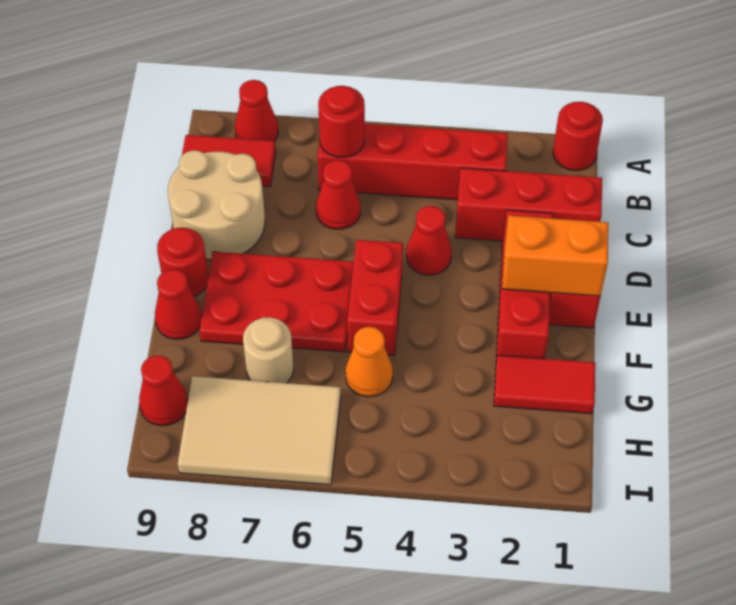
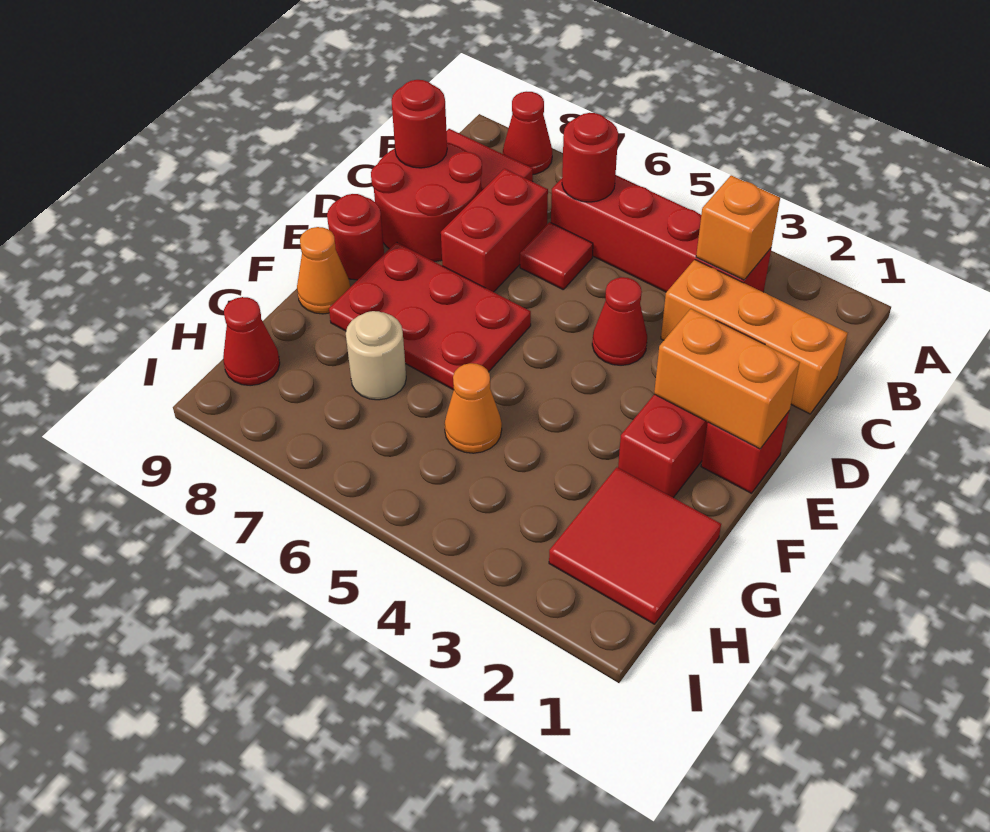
red round brick A1 level 1 -> red round brick C9 level 2
none -> orange brick B3 level 2
red brick C1:C3 level 1 -> orange brick C1:C3 level 1
red cone C6 level 1 -> red tile C6 level 1
tan round brick C8:D9 level 1 -> red round brick C8:D9 level 1
red brick E5:F5 level 1 -> red brick C7:D7 level 1
red cone F9 level 1 -> orange cone F9 level 1
red tile G1:G2 level 1 -> red tile G1:H2 level 1
tan tile H6:I8 level 1 -> none

